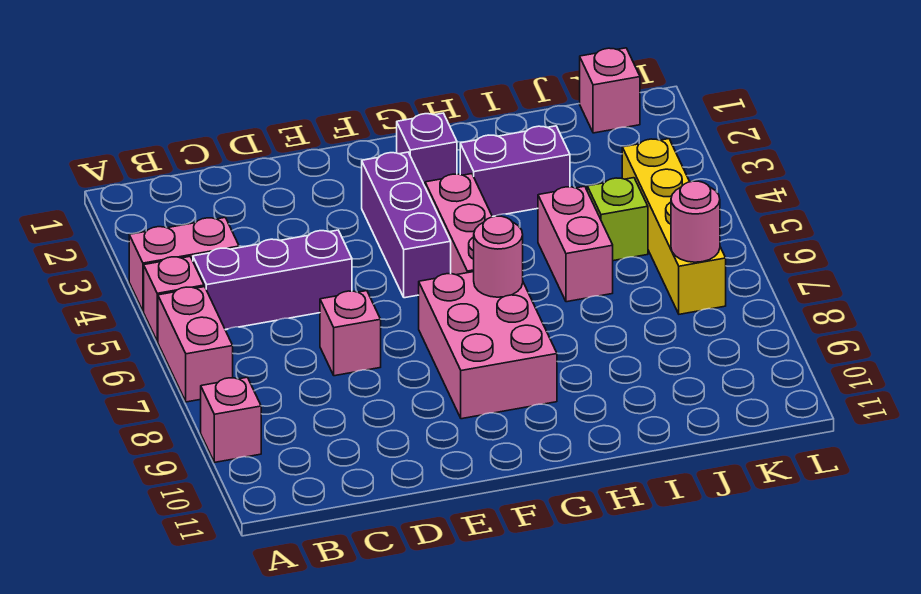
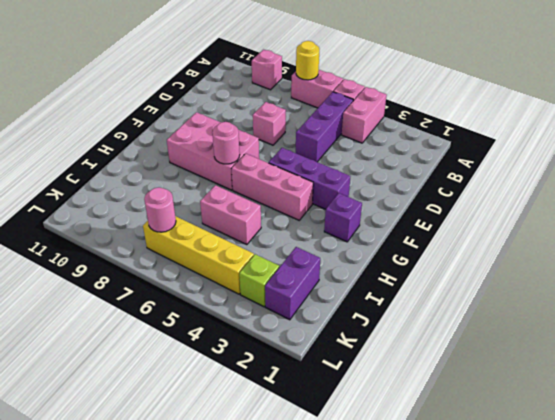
none -> yellow round brick A7 level 2
purple brick H3:I3 level 1 -> purple brick J2:K2 level 1
lime brick J5 level 1 -> lime brick K3 level 1
pink brick K1 level 1 -> none

